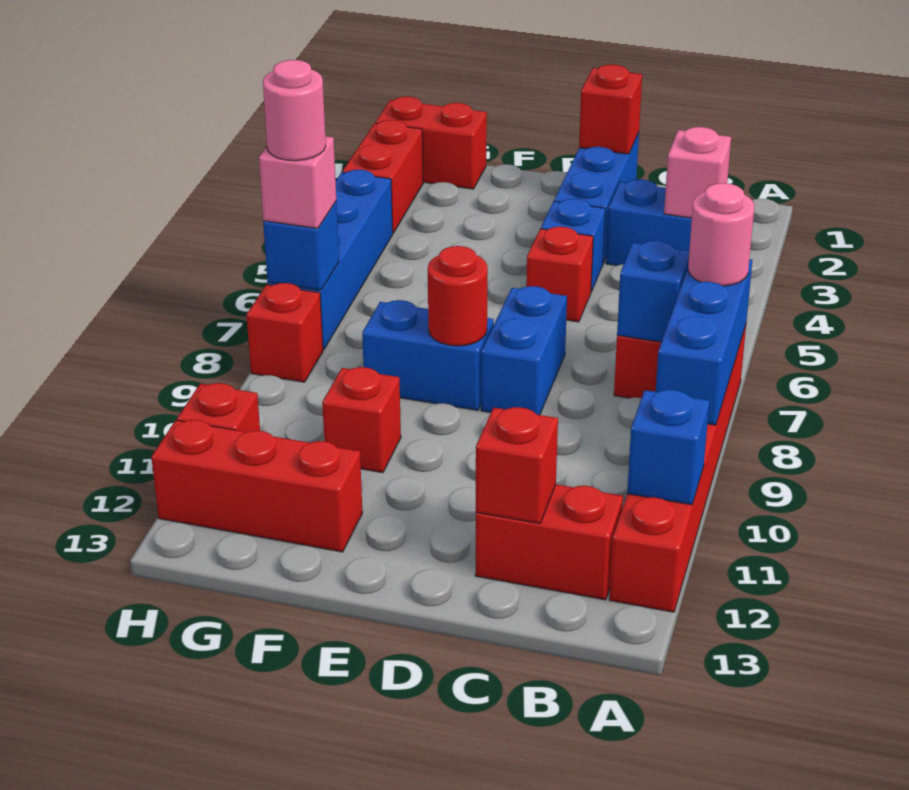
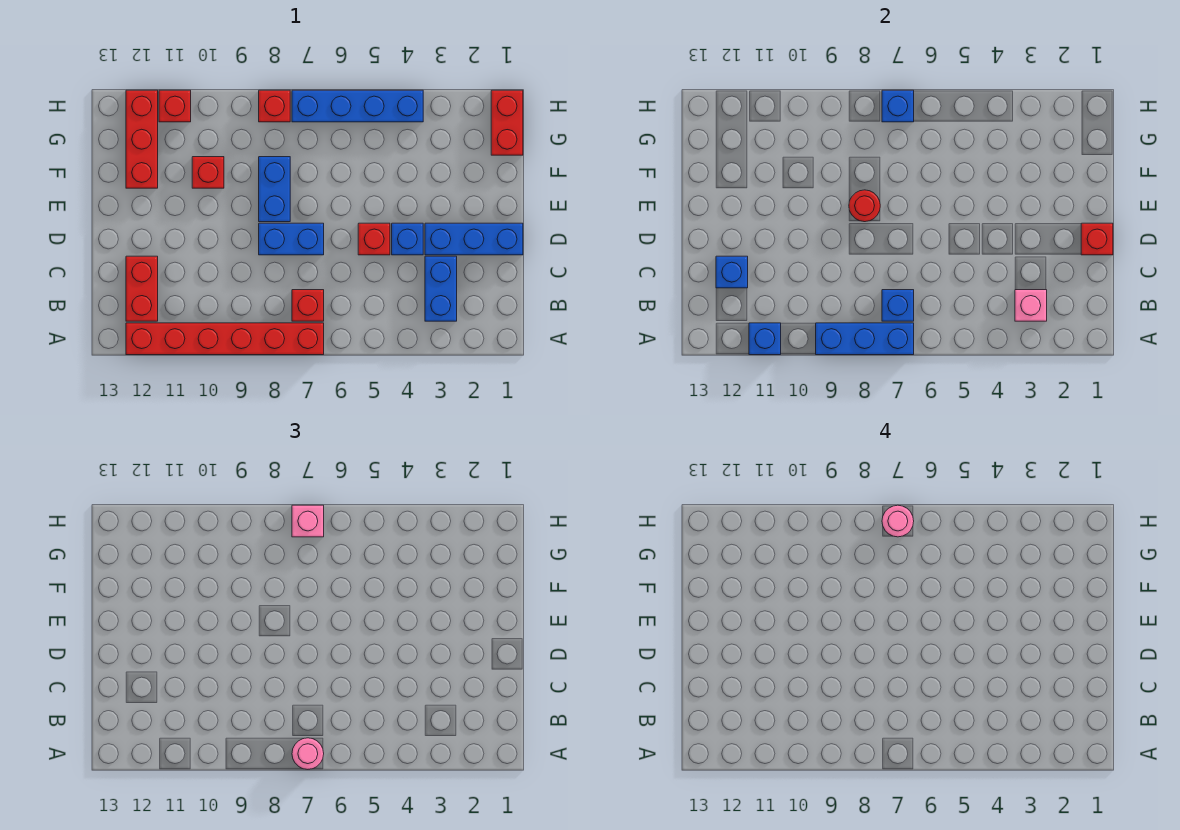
red brick C12 level 2 -> blue brick C12 level 2
red brick H2:H3 level 1 -> none

